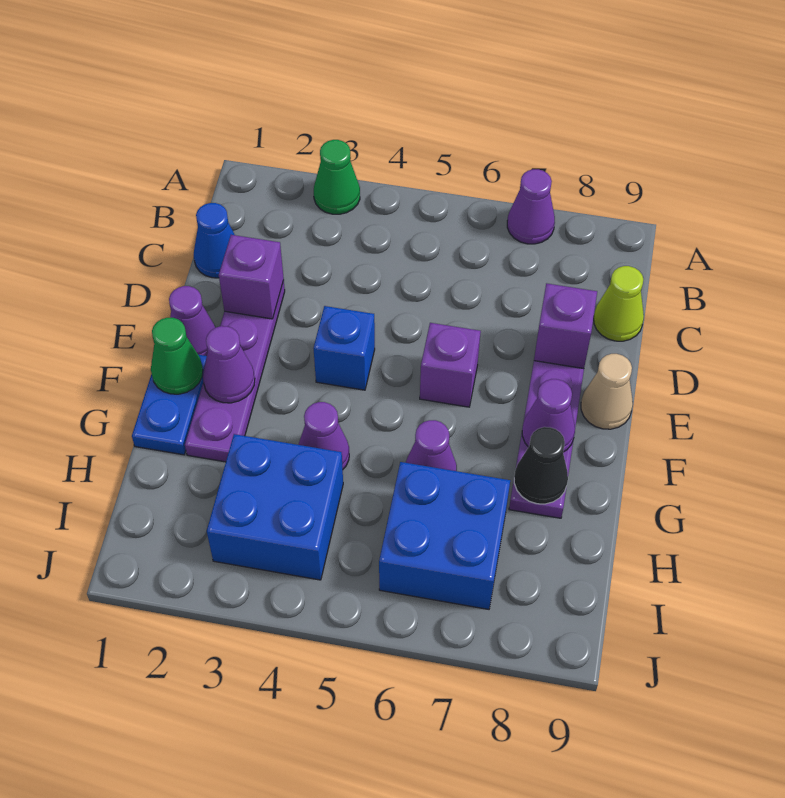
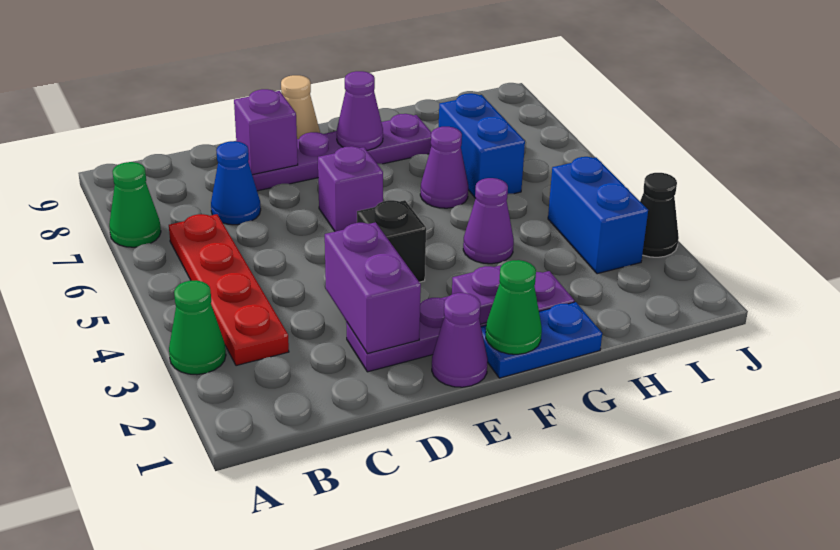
purple cone A7 level 1 -> green cone A7 level 1
none -> red plate B3:B6 level 1
blue cone C1 level 1 -> blue cone C7 level 1
lime cone C9 level 1 -> none
purple brick D2 level 2 -> purple brick D2:D3 level 2
blue brick E4 level 1 -> black brick E4 level 1
purple cone F2 level 2 -> purple plate F2 level 2
black cone G8 level 2 -> black cone J3 level 1
blue brick H3:I4 level 1 -> blue brick I3:I4 level 1
blue brick H6:I7 level 1 -> blue brick H6:H7 level 1

